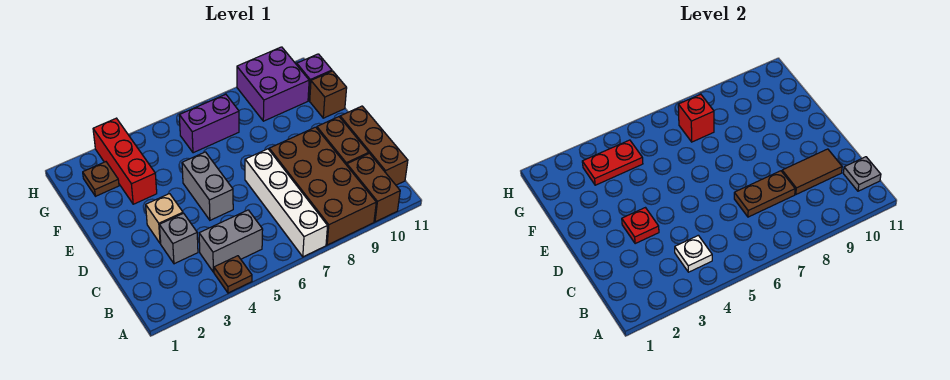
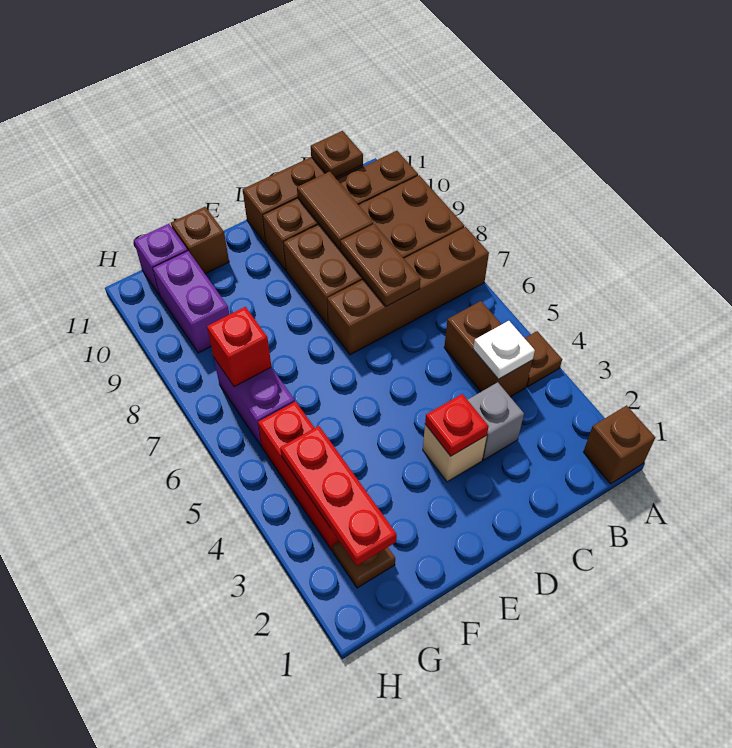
none -> brown brick A1 level 1
white brick A7:D7 level 1 -> brown brick A7:D7 level 1
grey brick B4:B5 level 1 -> brown brick B4:B5 level 1
grey plate B11 level 2 -> brown plate B11 level 2
grey brick D5:E5 level 1 -> none
red brick F3:H3 level 1 -> red brick G3:G5 level 1
red plate G3:G4 level 2 -> red plate G2:G4 level 2
purple brick G9:H10 level 1 -> purple brick G9:G10 level 1

